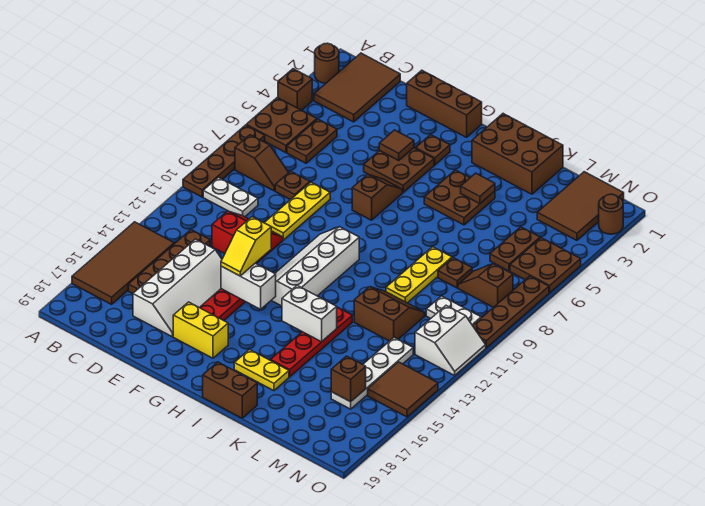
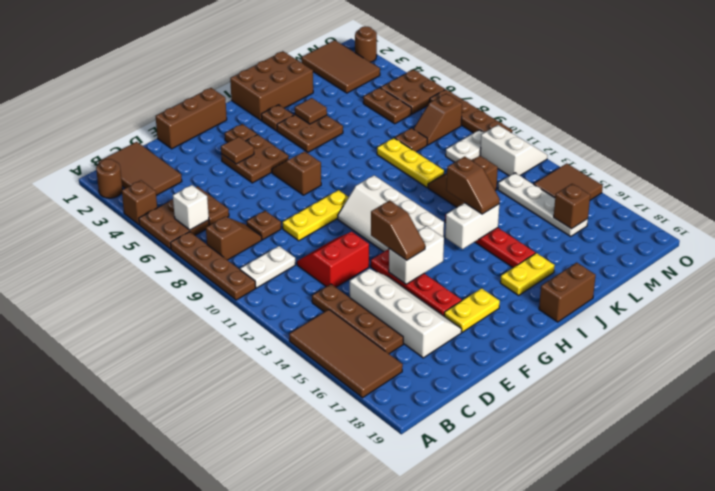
none -> white brick B6 level 2
yellow plate E8:E10 level 1 -> yellow plate E9:G9 level 1
yellow slope F13:F14 level 3 top 13 -> brown slope F13:F14 level 3 top 13
yellow brick F17:G17 level 1 -> yellow plate F17:G17 level 1
none -> brown plate I3 level 1
none -> brown slope J13:J14 level 3 top 13

